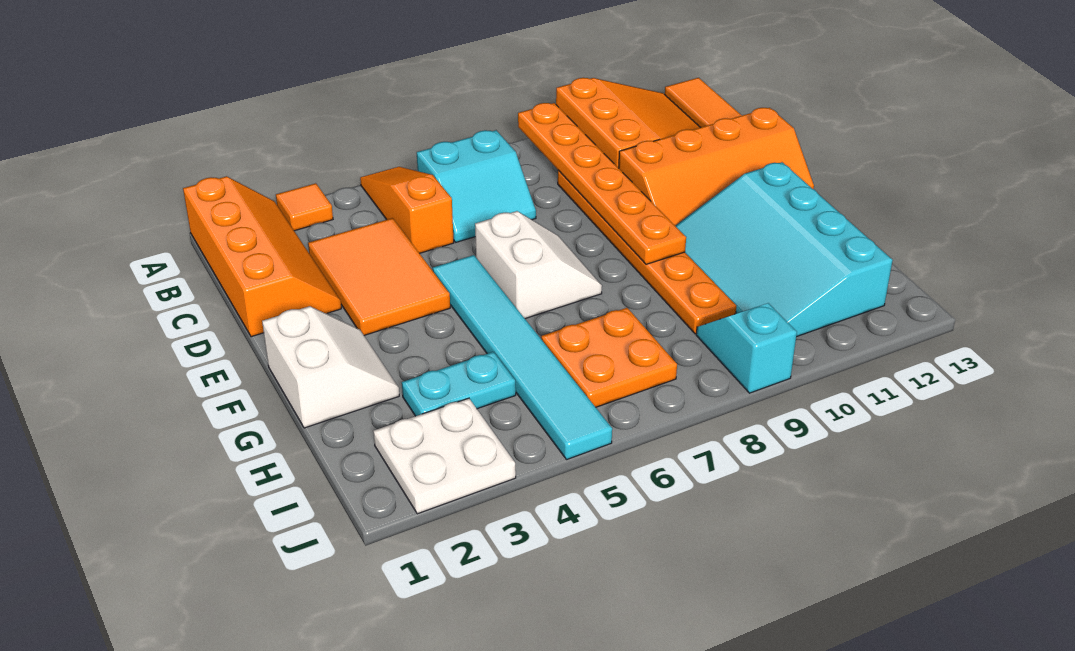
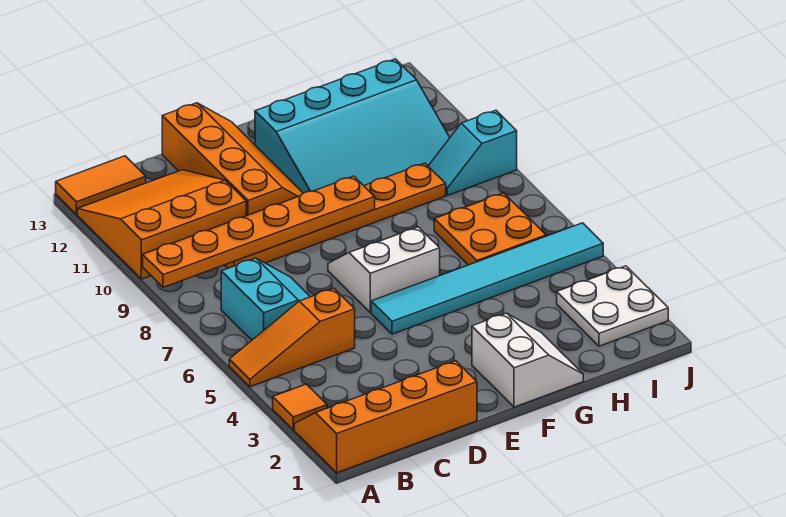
orange tile C3:E4 level 1 -> none
white slope F1:G2 level 1 top 1 -> white slope F1:G2 level 1 top F
cyan plate H3:H4 level 1 -> none

